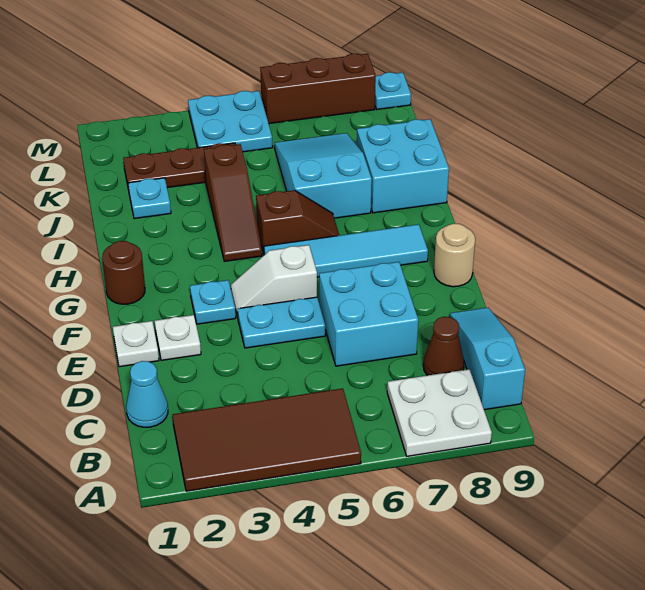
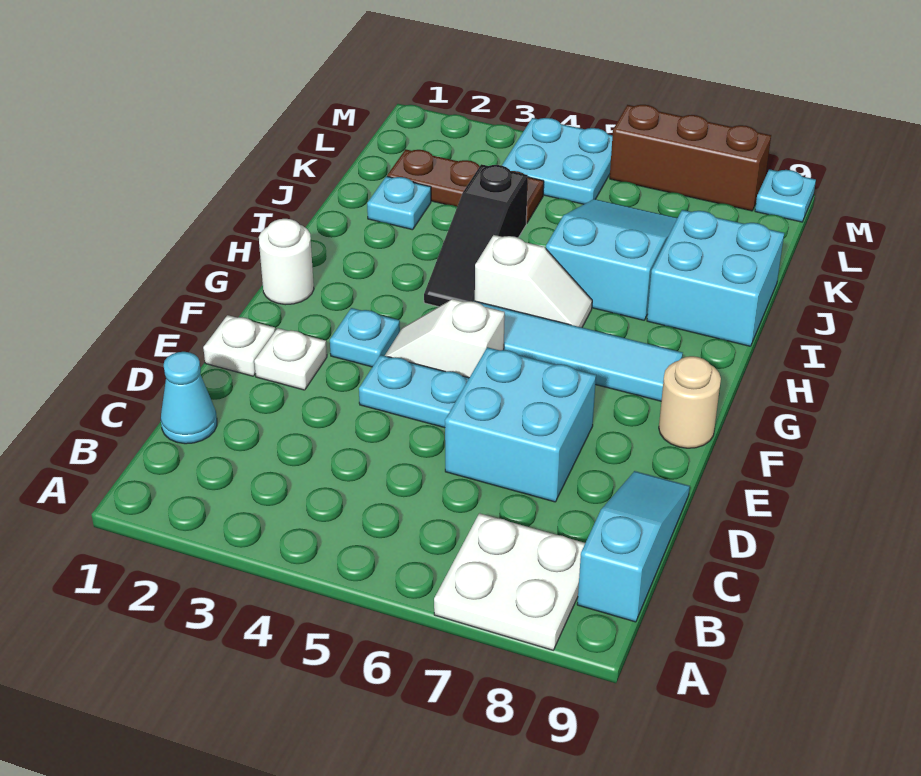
brown tile A2:B5 level 1 -> none
brown cone C8 level 1 -> none
brown round brick G1 level 1 -> white round brick G1 level 1
brown slope H4:J4 level 1 top J -> black slope H4:J4 level 1 top J
brown slope H5:H6 level 1 top 5 -> white slope H5:H6 level 1 top 5

